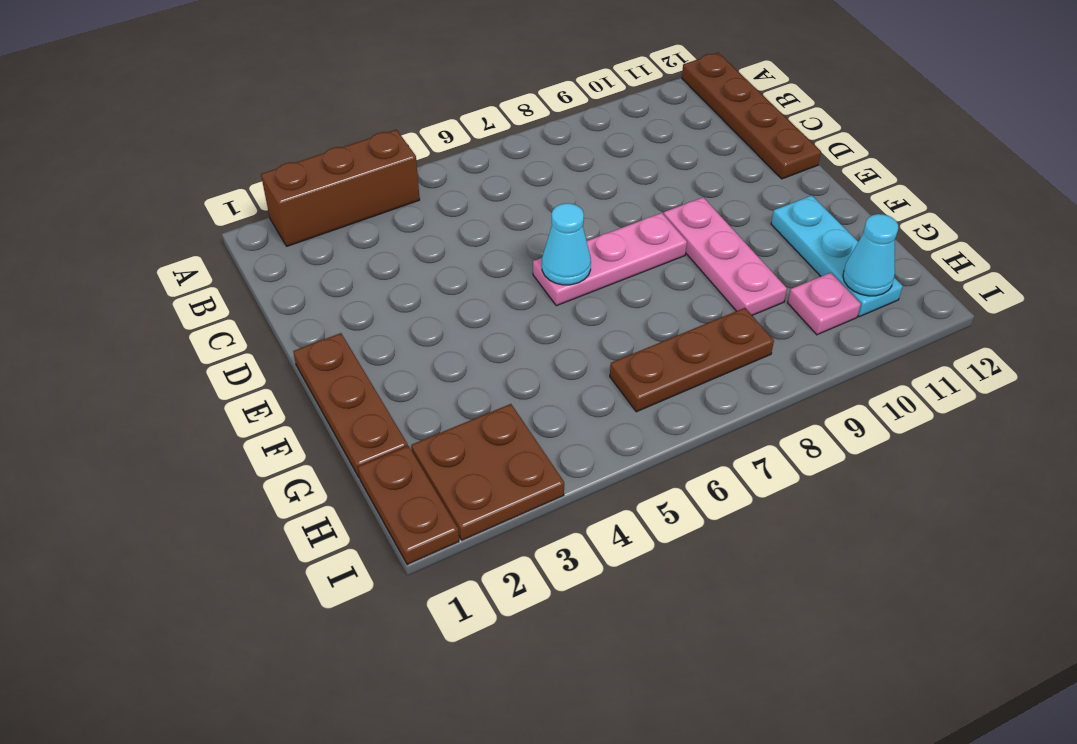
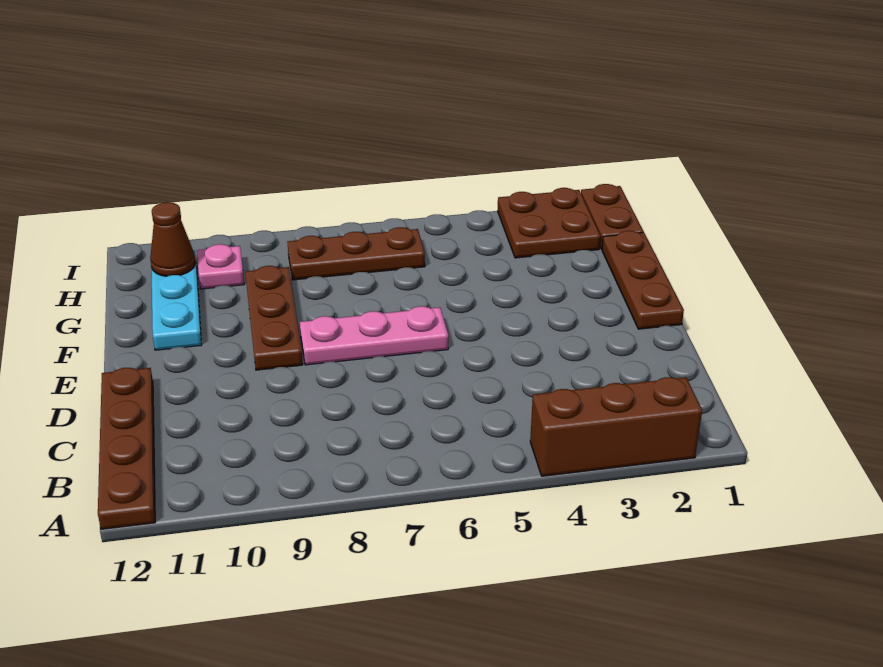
cyan cone E6 level 2 -> none
pink plate E9:G9 level 1 -> brown plate E9:G9 level 1
cyan cone H11 level 2 -> brown cone H11 level 2

